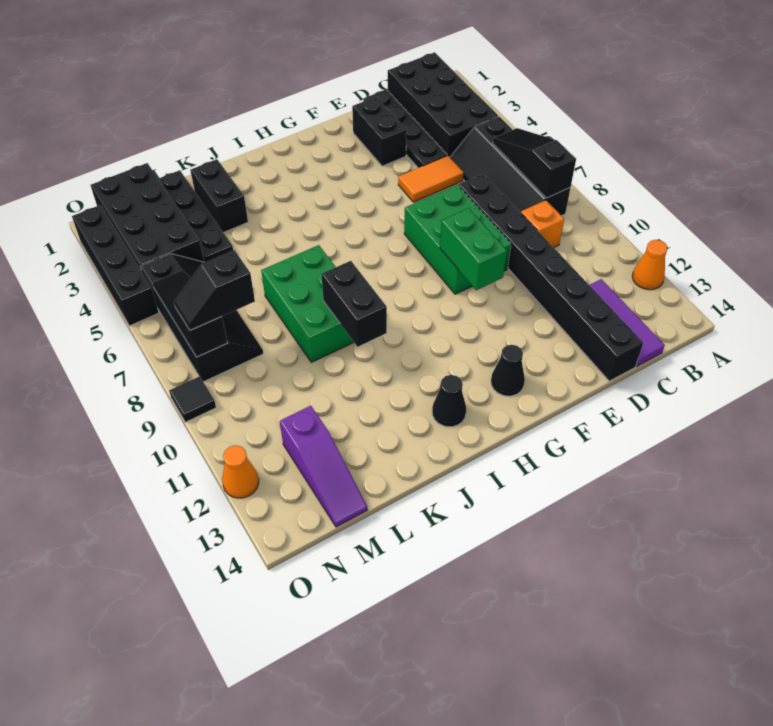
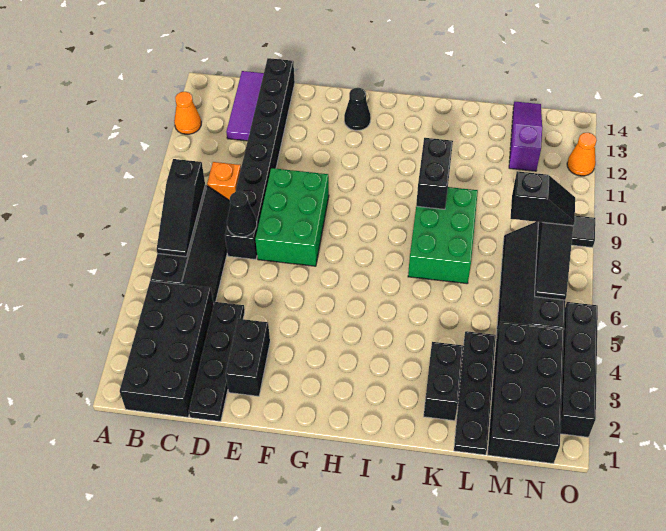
orange tile D5:E5 level 1 -> none
green brick F9:F10 level 2 -> none
black cone I13 level 1 -> black cone D7 level 2

